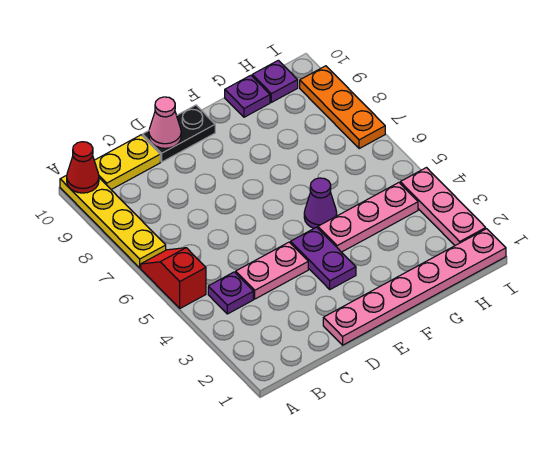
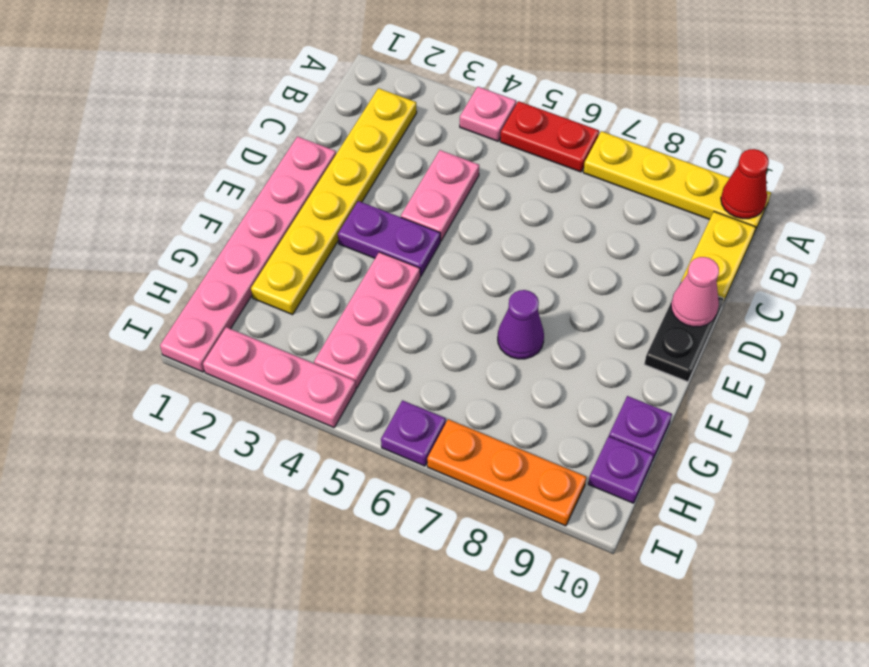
none -> pink plate A4 level 1
red slope A5:A6 level 1 top 5 -> red plate A5:A6 level 1
none -> yellow plate B2:G2 level 1
purple plate B4 level 1 -> purple plate I6 level 1
purple cone F5 level 1 -> purple cone F7 level 1

